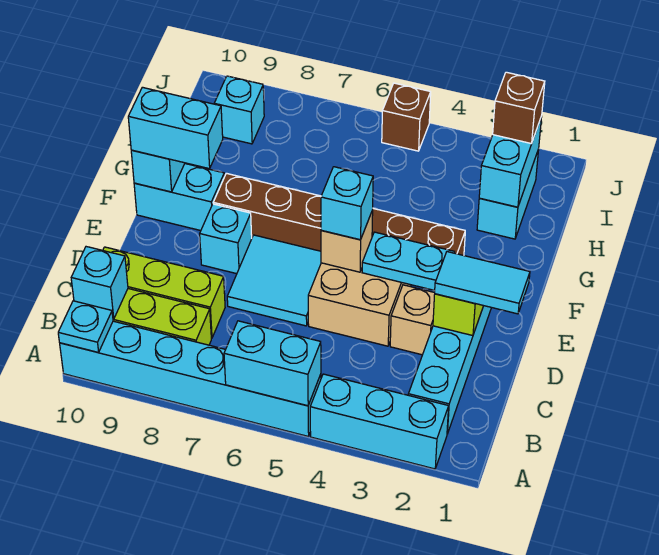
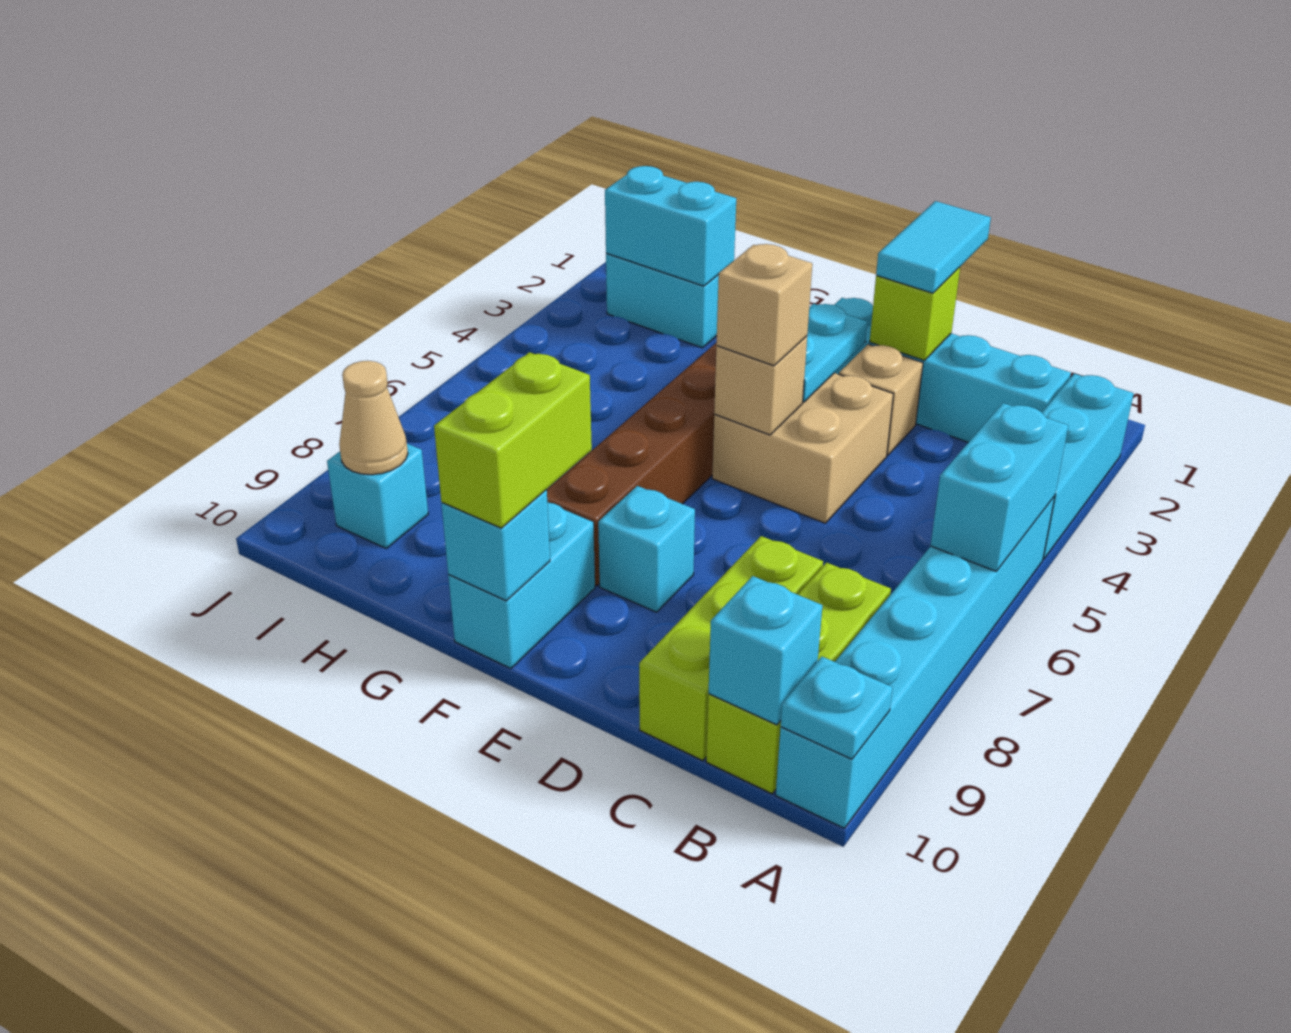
cyan tile D6:E7 level 1 -> none
cyan brick E5 level 3 -> tan brick E5 level 3
cyan brick F9:F10 level 3 -> lime brick F9:F10 level 3
brown brick I2 level 3 -> none
none -> tan cone I9 level 2
brown brick J5 level 1 -> none

